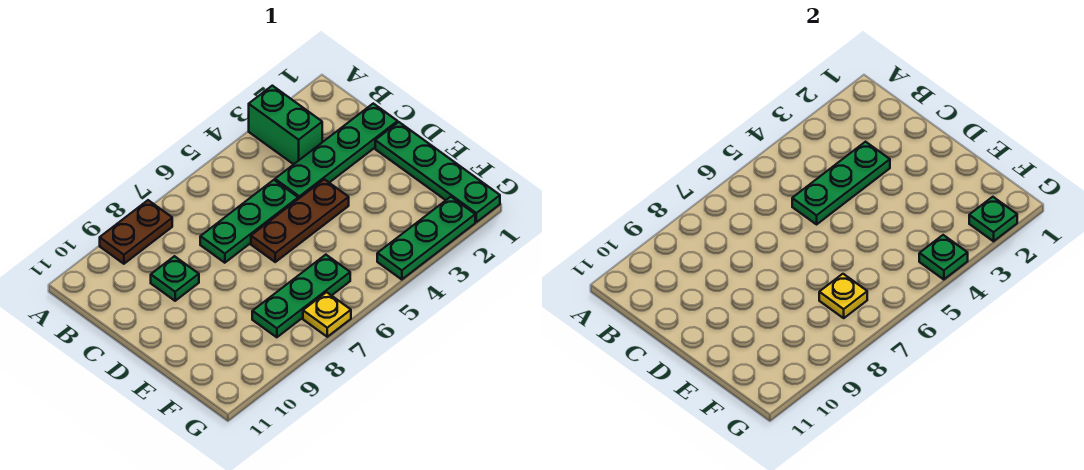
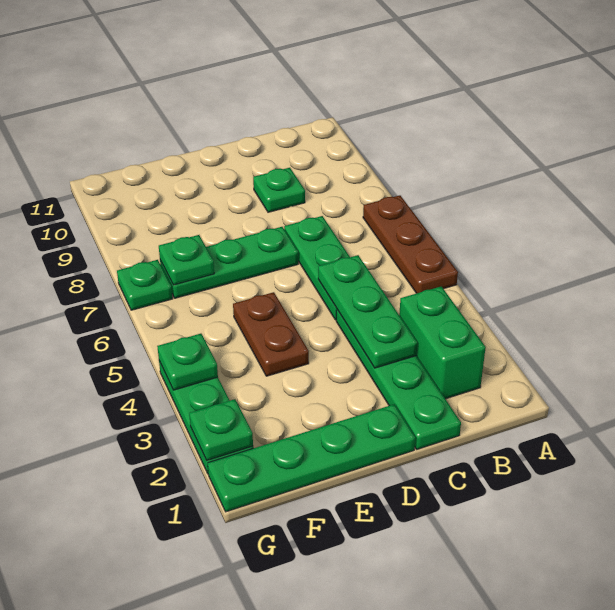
green brick A3:B3 level 1 -> green brick B2:B3 level 1
brown plate A8:A9 level 1 -> brown plate E4:E5 level 1
brown plate D4:D6 level 1 -> brown plate A5:A7 level 1
green plate F6:F8 level 1 -> green plate D7:F7 level 1
yellow plate F7 level 2 -> green plate F7 level 2
yellow plate G7 level 1 -> green plate G7 level 1

